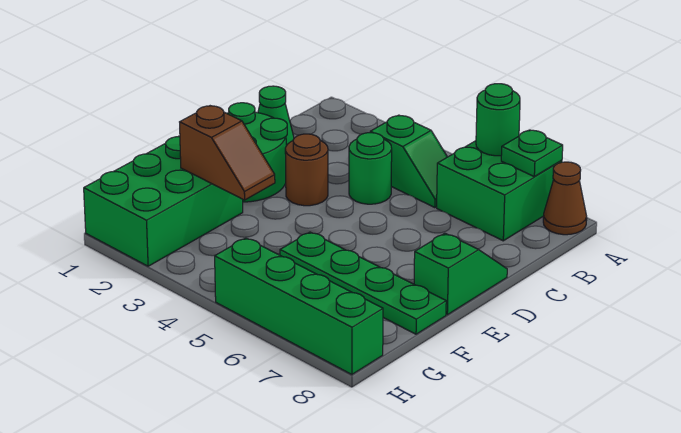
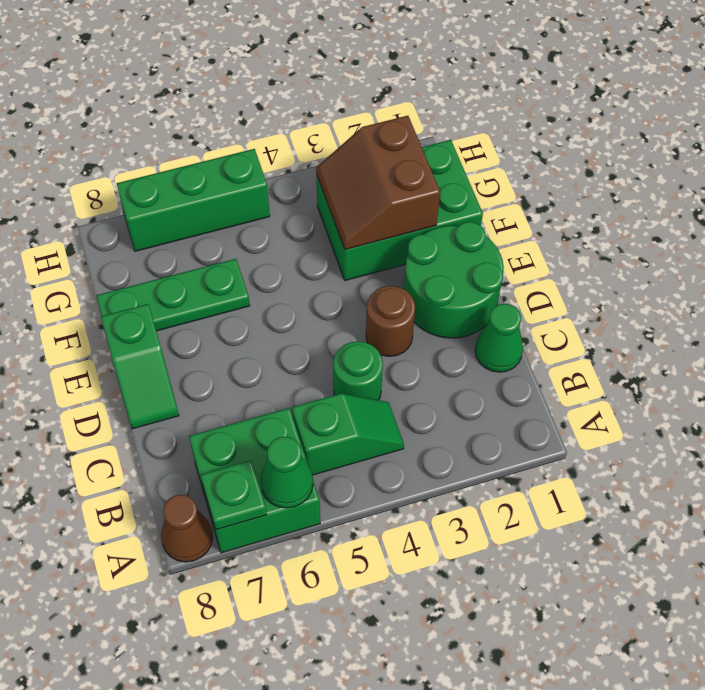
green round brick A6 level 2 -> green cone A6 level 2
green slope B4:B5 level 1 top 4 -> green slope B4:B5 level 1 top 5
green brick F1:H2 level 1 -> green brick F1:G3 level 1
brown slope F2:F3 level 2 top 2 -> brown slope F2:G3 level 2 top 2
green plate F5:F8 level 1 -> green plate F6:F8 level 1
green brick H5:H8 level 1 -> green brick H5:H7 level 1

